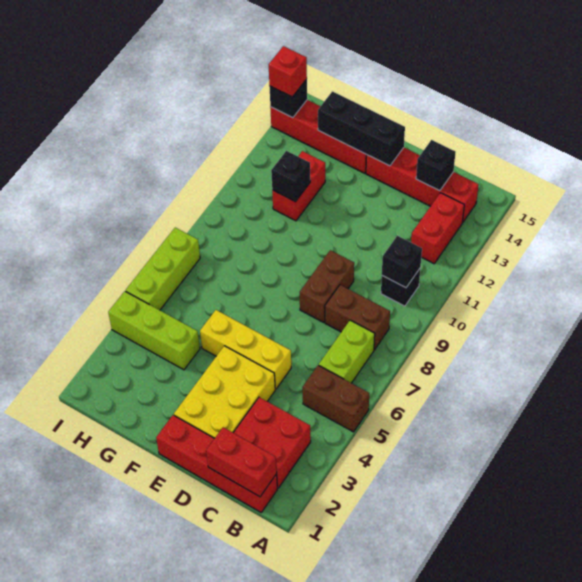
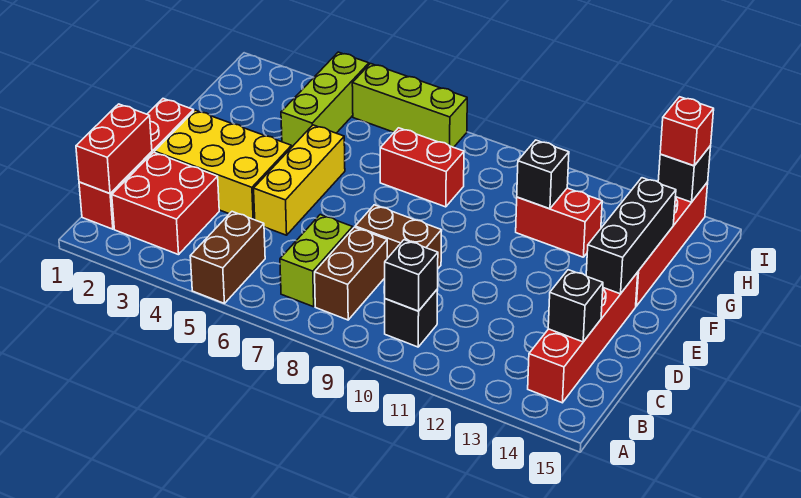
lime brick B6:B7 level 1 -> lime brick B7:C7 level 1
red brick B12:B13 level 1 -> red brick G7:G8 level 1

